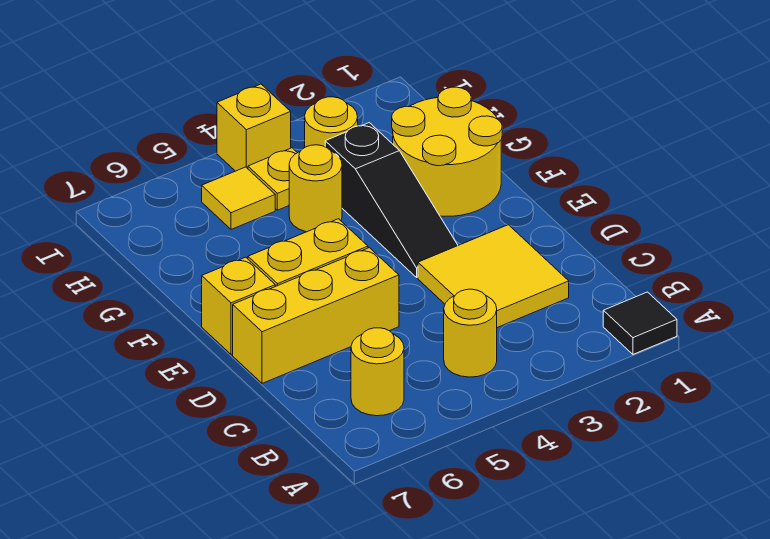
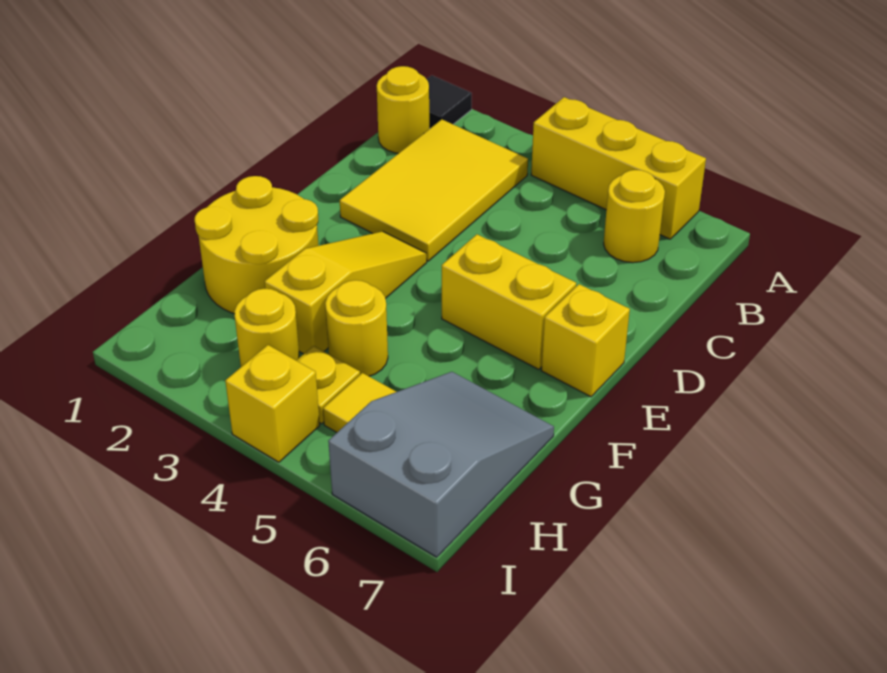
yellow round brick B4 level 1 -> yellow round brick B1 level 1
yellow tile C2:D3 level 1 -> yellow tile B2:D3 level 1
yellow brick D5:D7 level 1 -> yellow brick A4:A6 level 1
black slope E3:G3 level 1 top G -> yellow slope E3:G3 level 1 top G
none -> grey slope G6:I7 level 1 top I

